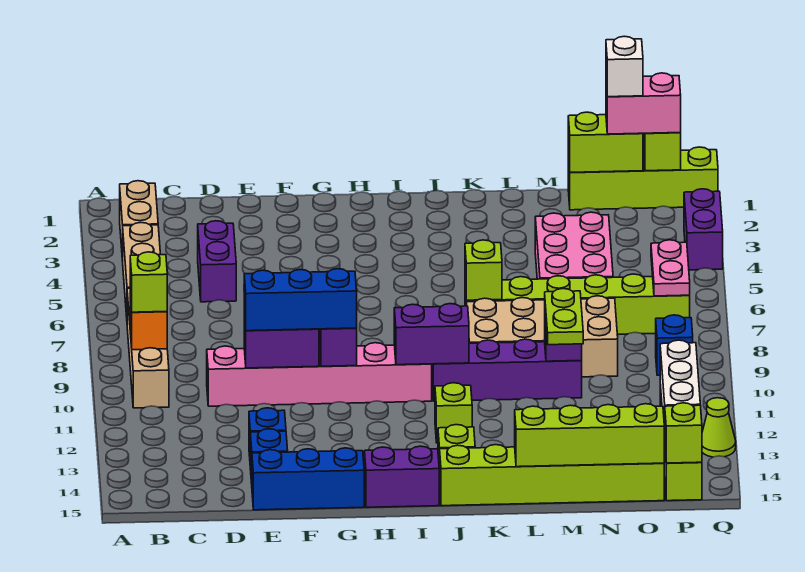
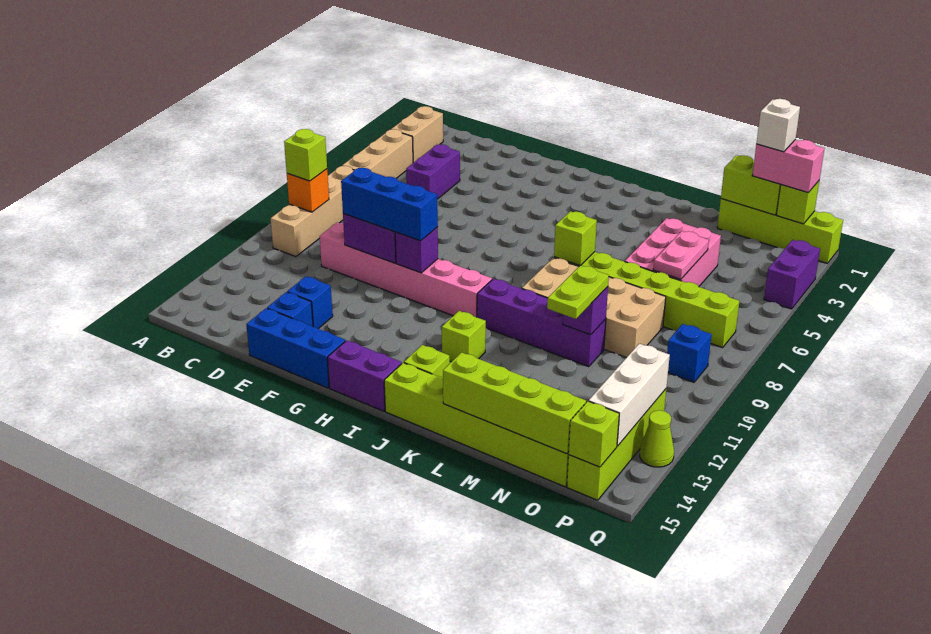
purple brick I10:J10 level 2 -> none
pink plate P6:P7 level 2 -> pink plate N5:N6 level 2

